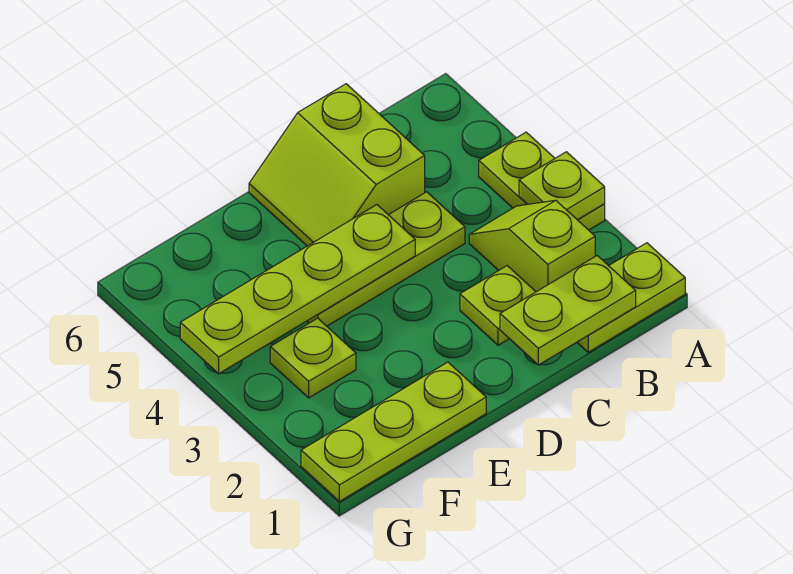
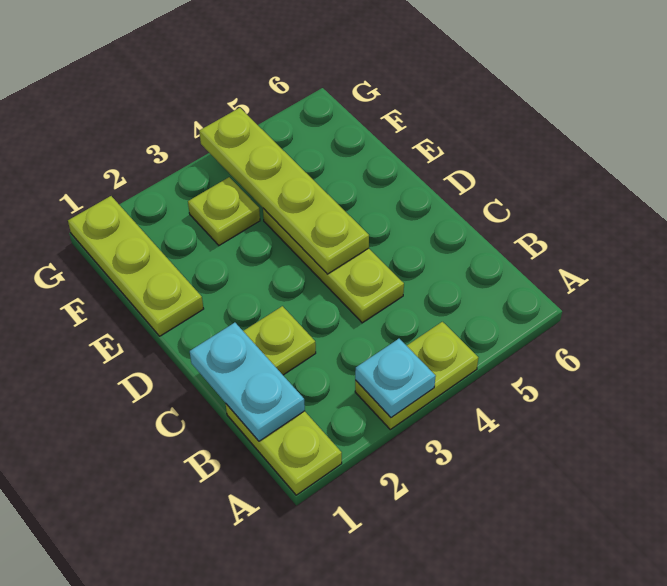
lime plate A3 level 2 -> cyan plate A3 level 2
lime plate B1:C1 level 2 -> cyan plate B1:C1 level 2
lime slope B2:B3 level 1 top 2 -> none
lime slope C5:D6 level 1 top C -> none

